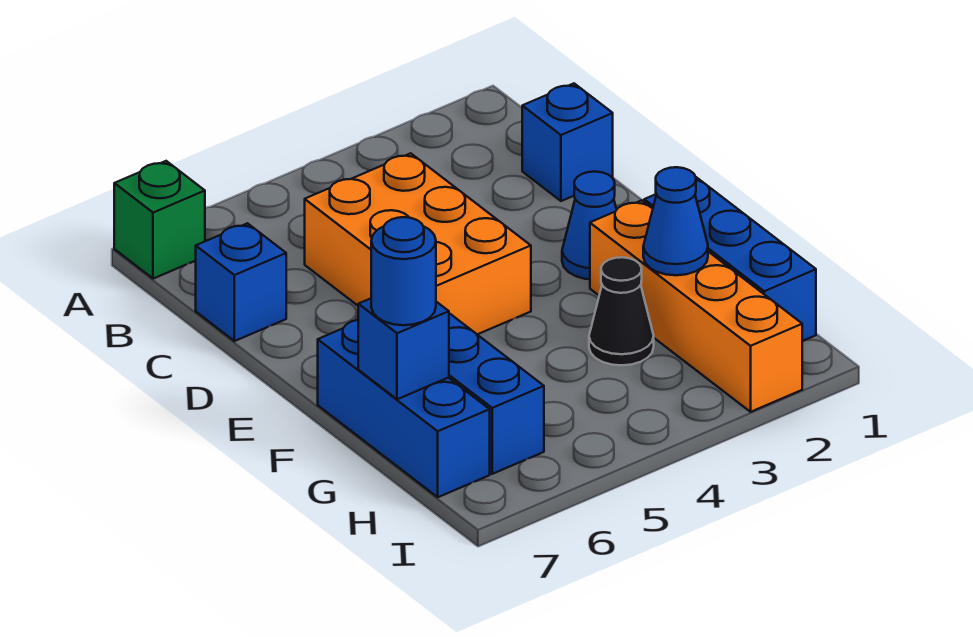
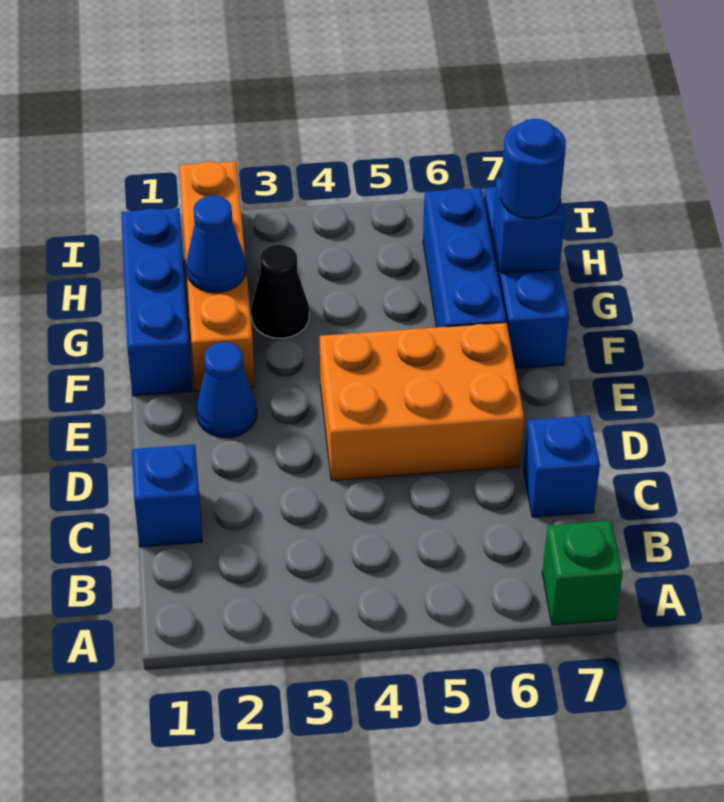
orange brick C4:E5 level 1 -> orange brick D4:E6 level 1

